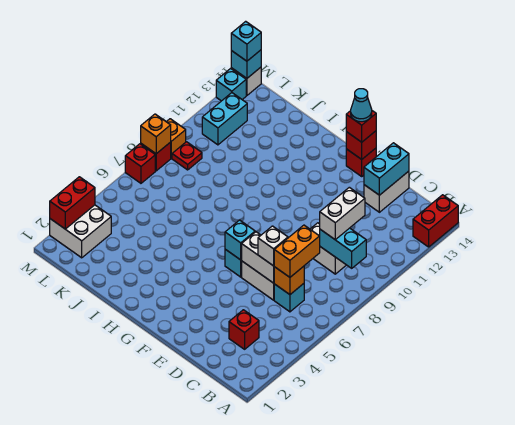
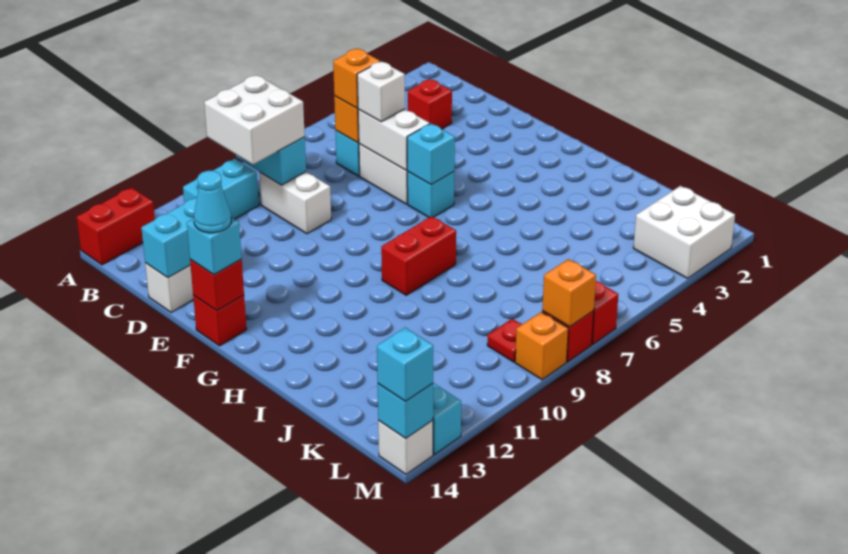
orange brick C6:C7 level 3 -> orange brick C6 level 3
white brick C9:C10 level 3 -> white brick B9:C10 level 3
red brick F14 level 3 -> cyan brick F14 level 3
cyan brick L11:L12 level 1 -> cyan brick B10:B11 level 1
red brick M2:M3 level 2 -> red brick H8:H9 level 1

